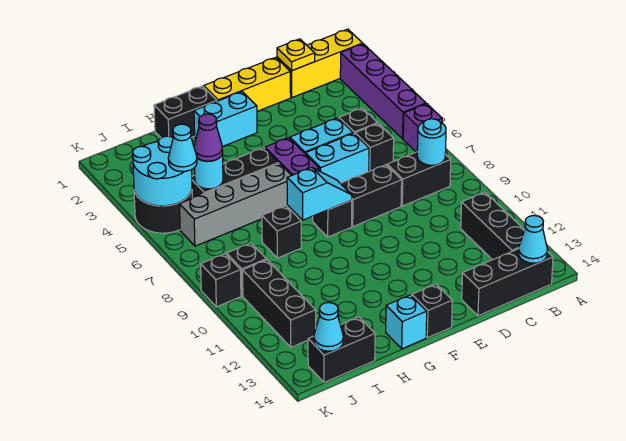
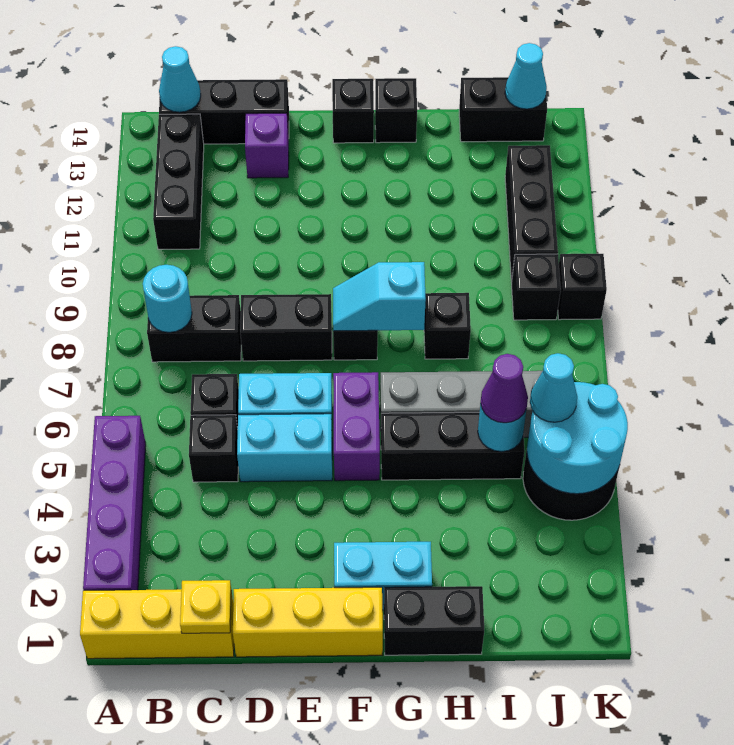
purple brick A6 level 1 -> purple brick D13 level 1
cyan brick G14 level 1 -> black brick G14 level 1

